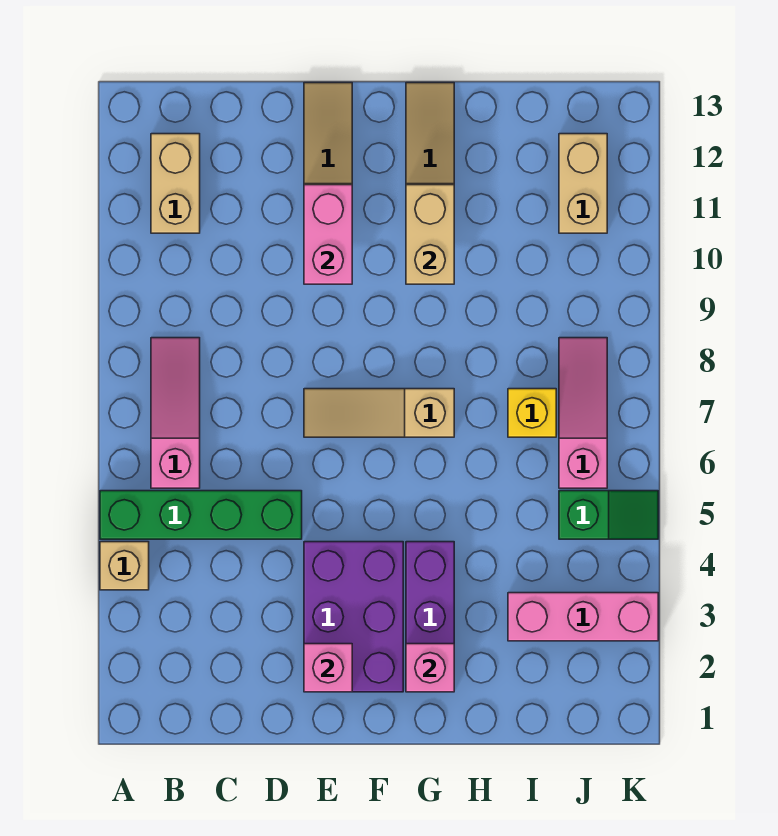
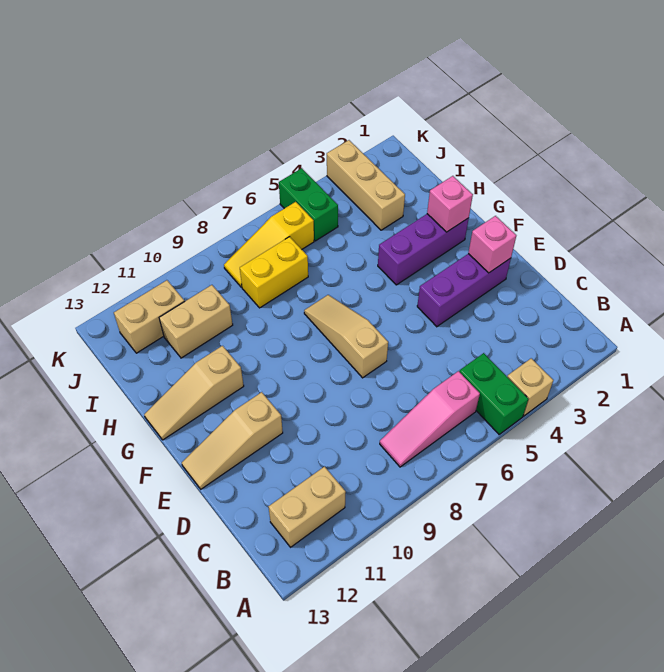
green brick A5:D5 level 1 -> green brick A5:B5 level 1
purple brick E2:F4 level 1 -> purple brick E2:E4 level 1
tan slope E7:G7 level 1 top G -> tan slope E7:G7 level 1 top E
pink brick E10:E11 level 2 -> none
tan brick G10:G11 level 2 -> tan brick I10:I11 level 1
pink brick I3:K3 level 1 -> tan brick I3:K3 level 1
yellow brick I7 level 1 -> yellow brick I7:I8 level 1
green slope J5:K5 level 1 top J -> green brick J5:K5 level 1
pink slope J6:J8 level 1 top 6 -> yellow slope J6:J8 level 1 top 6

